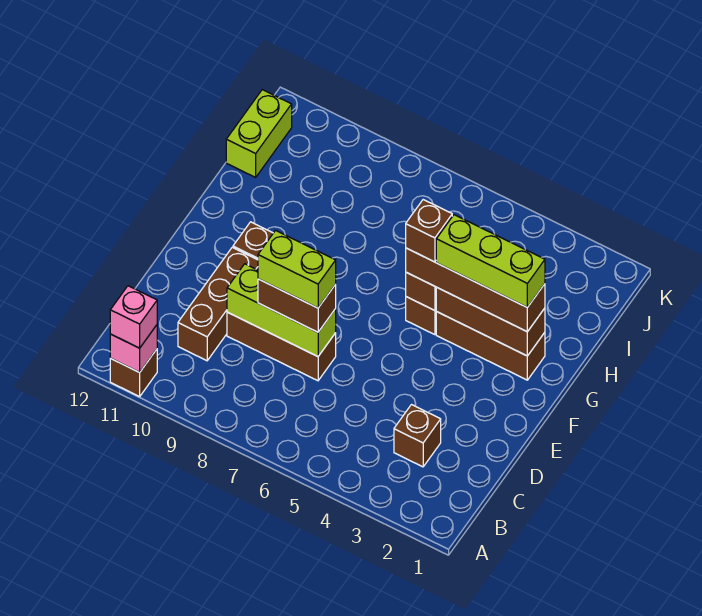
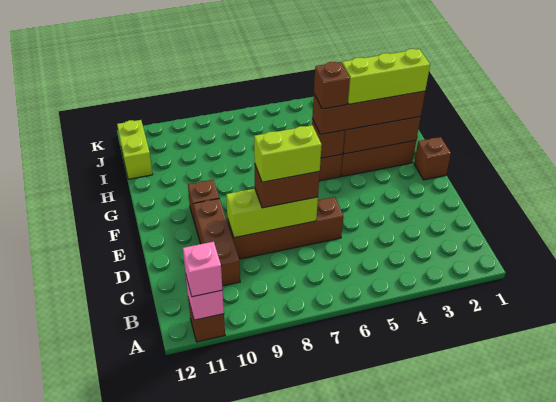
brown brick C3 level 1 -> brown brick F1 level 1
brown brick D7:D9 level 1 -> brown brick D6:D9 level 1

